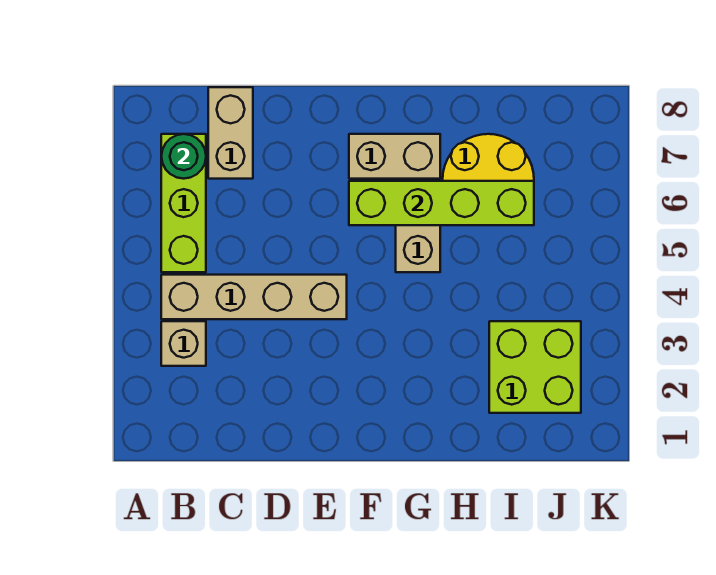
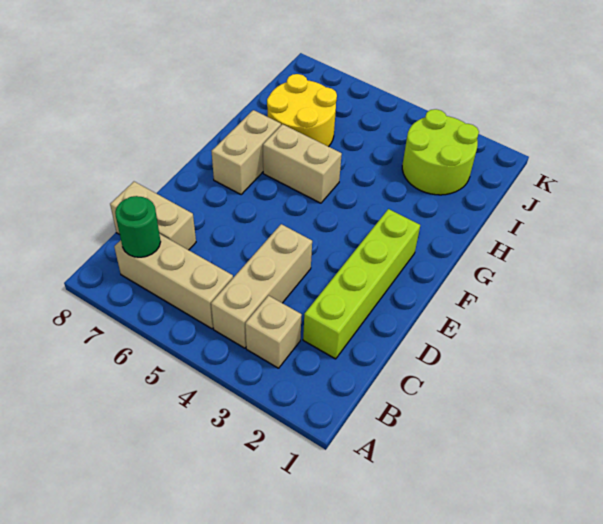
tan brick B4:E4 level 1 -> tan brick B4:D4 level 1
lime brick B5:B7 level 1 -> tan brick B5:B7 level 1
lime brick F6:I6 level 2 -> lime brick C2:F2 level 1
lime brick I2:J3 level 1 -> lime round brick I2:J3 level 1

